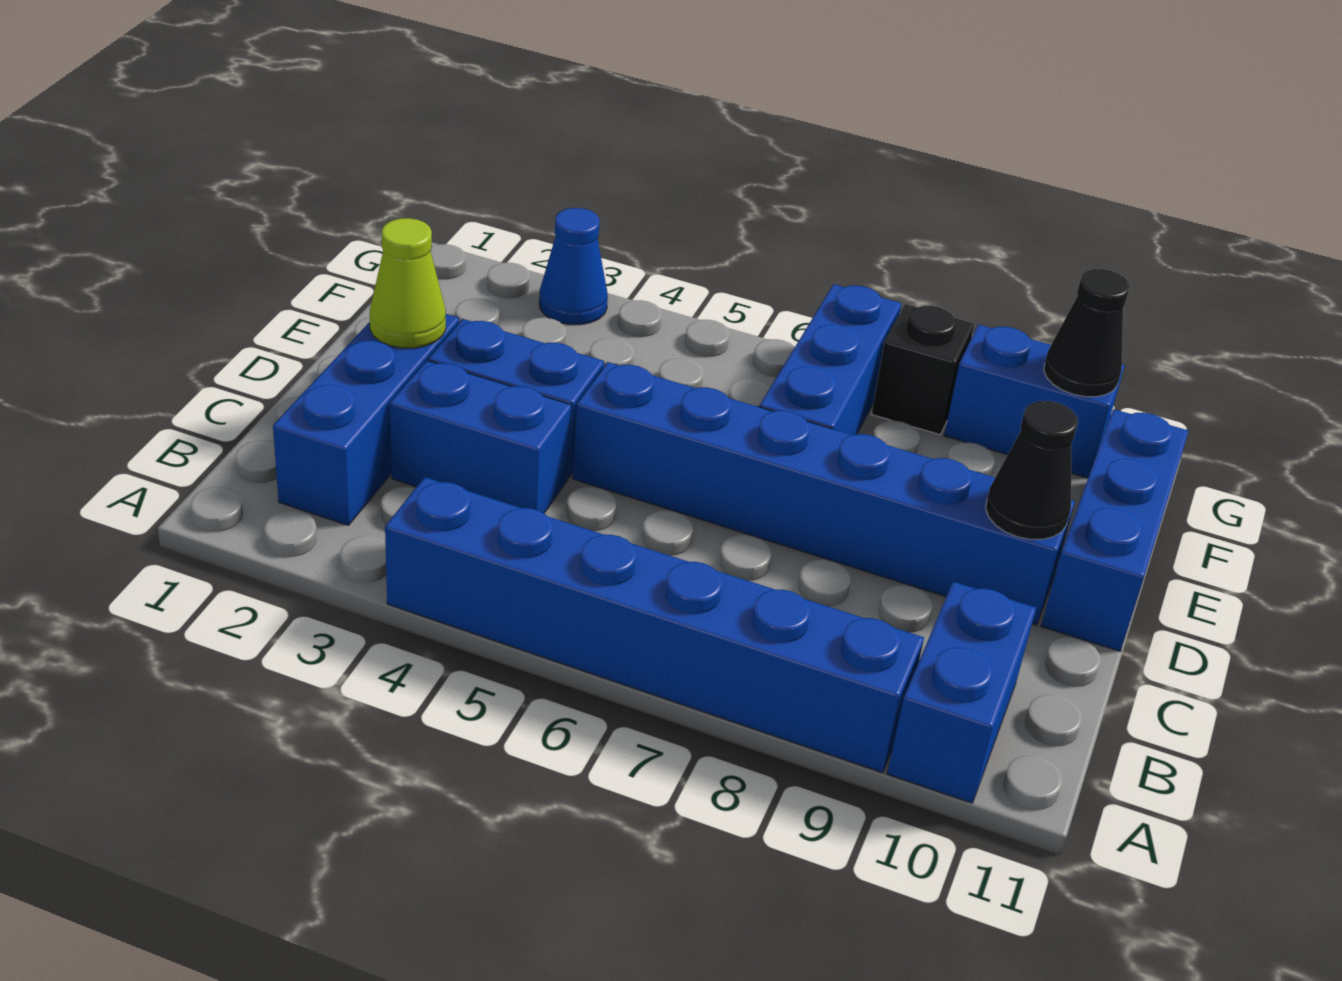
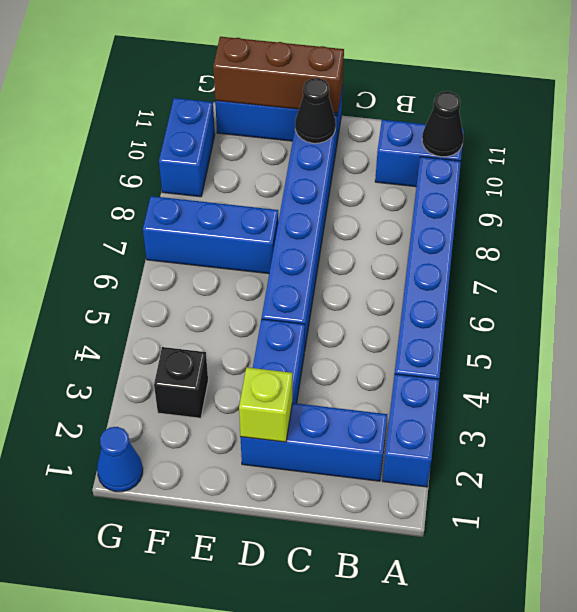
blue brick C3:C4 level 1 -> blue brick A2:A3 level 1
lime cone D2 level 2 -> lime brick D2 level 2
none -> brown brick D11:F11 level 2
blue cone G3 level 1 -> blue cone G1 level 1
black brick G8 level 1 -> black brick F3 level 1
black cone G10 level 2 -> black cone A10 level 2

